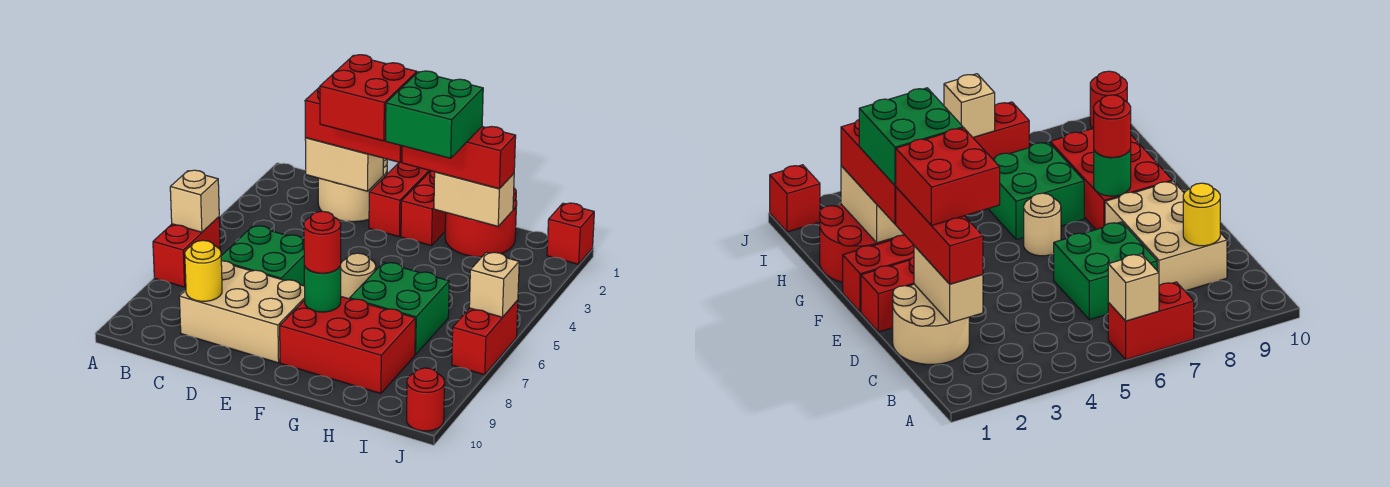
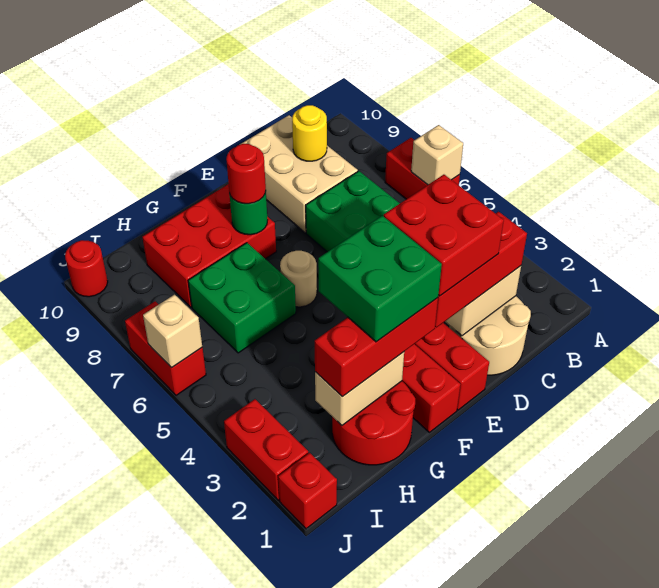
tan brick C8:E9 level 1 -> tan brick C8:D10 level 1
none -> red brick J2:J3 level 1

